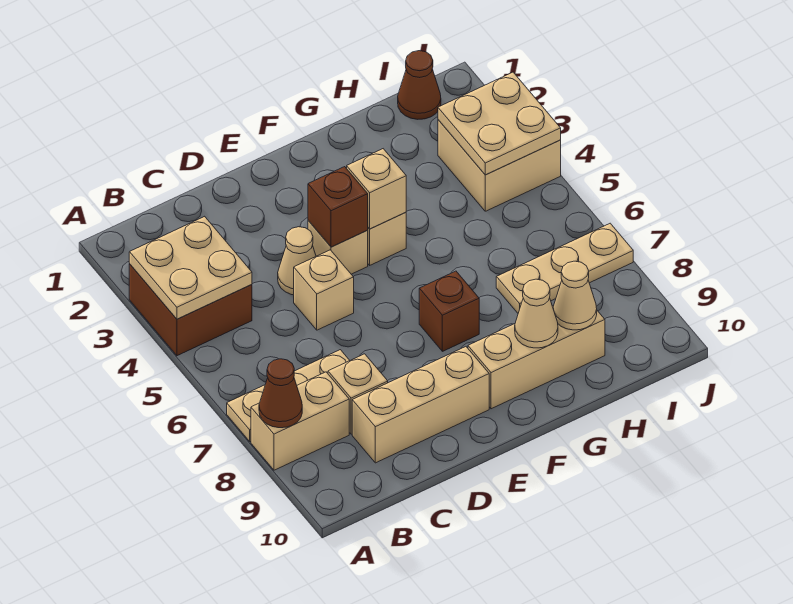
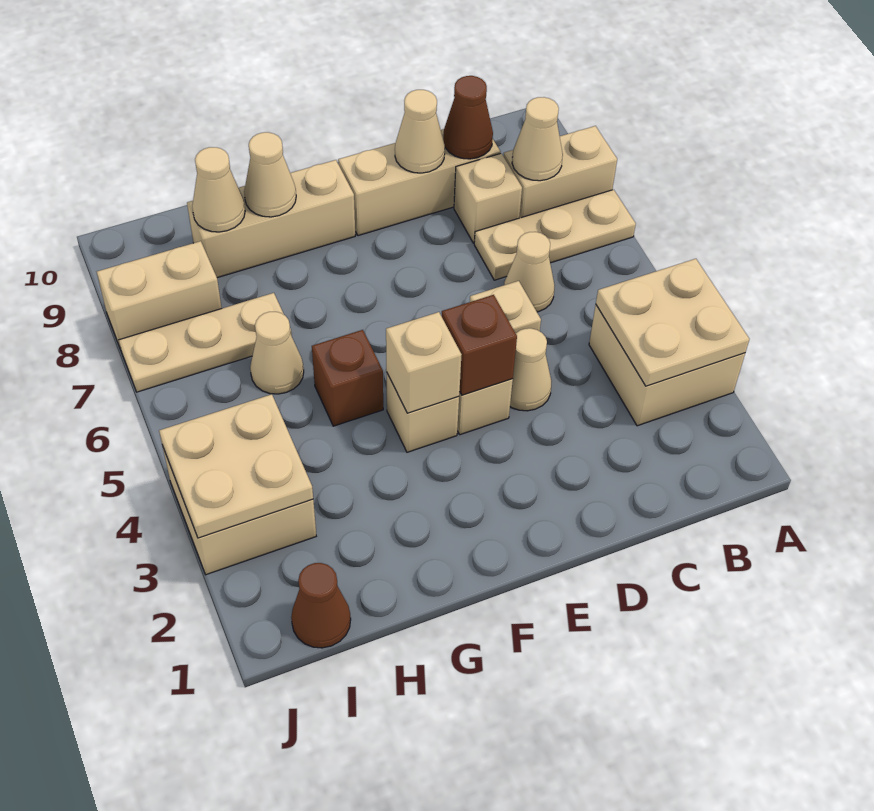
brown brick A3:B4 level 1 -> tan brick A3:B4 level 1
brown cone A8 level 2 -> brown cone C9 level 2
none -> tan cone B8 level 2
none -> tan cone C6 level 1
none -> tan cone D9 level 2
brown brick F7 level 1 -> brown brick G5 level 1
none -> tan cone H6 level 1
none -> tan brick I8:J8 level 1

